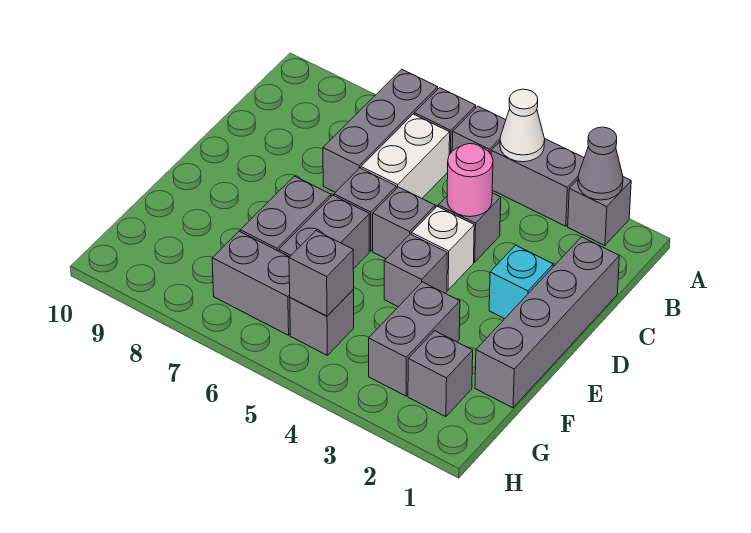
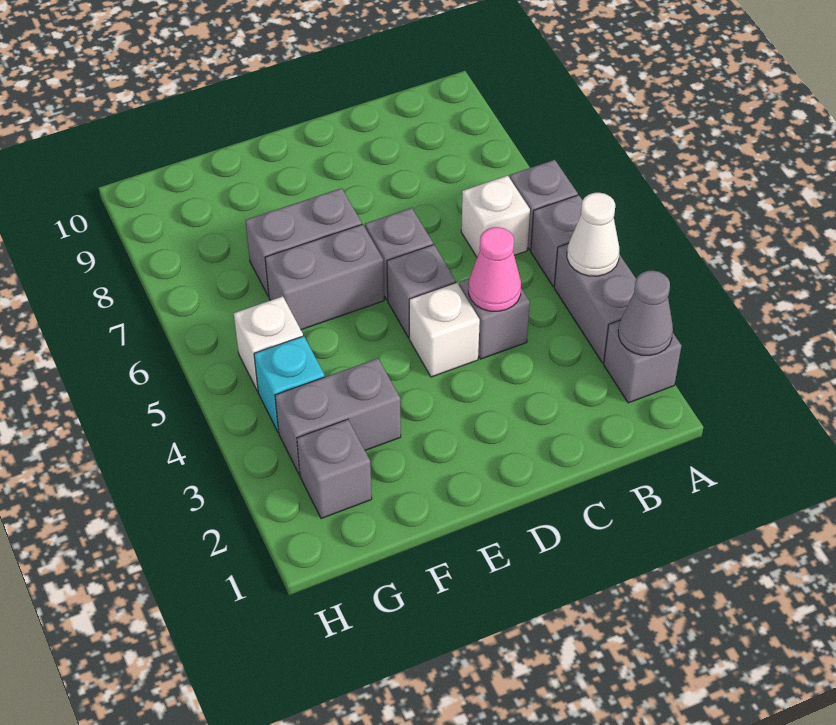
grey brick A7:C7 level 1 -> none
white brick B6:C6 level 1 -> white brick B6 level 1
grey brick C1:F1 level 1 -> none
pink round brick C4 level 2 -> pink cone C4 level 2
cyan brick D2 level 1 -> cyan brick G4 level 1
grey brick E4 level 1 -> none
grey brick G5 level 1 -> white brick G5 level 1
grey brick G5 level 2 -> none
grey brick G6:G7 level 1 -> none

